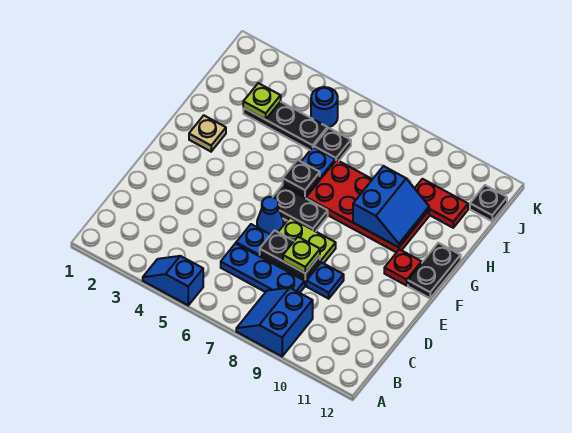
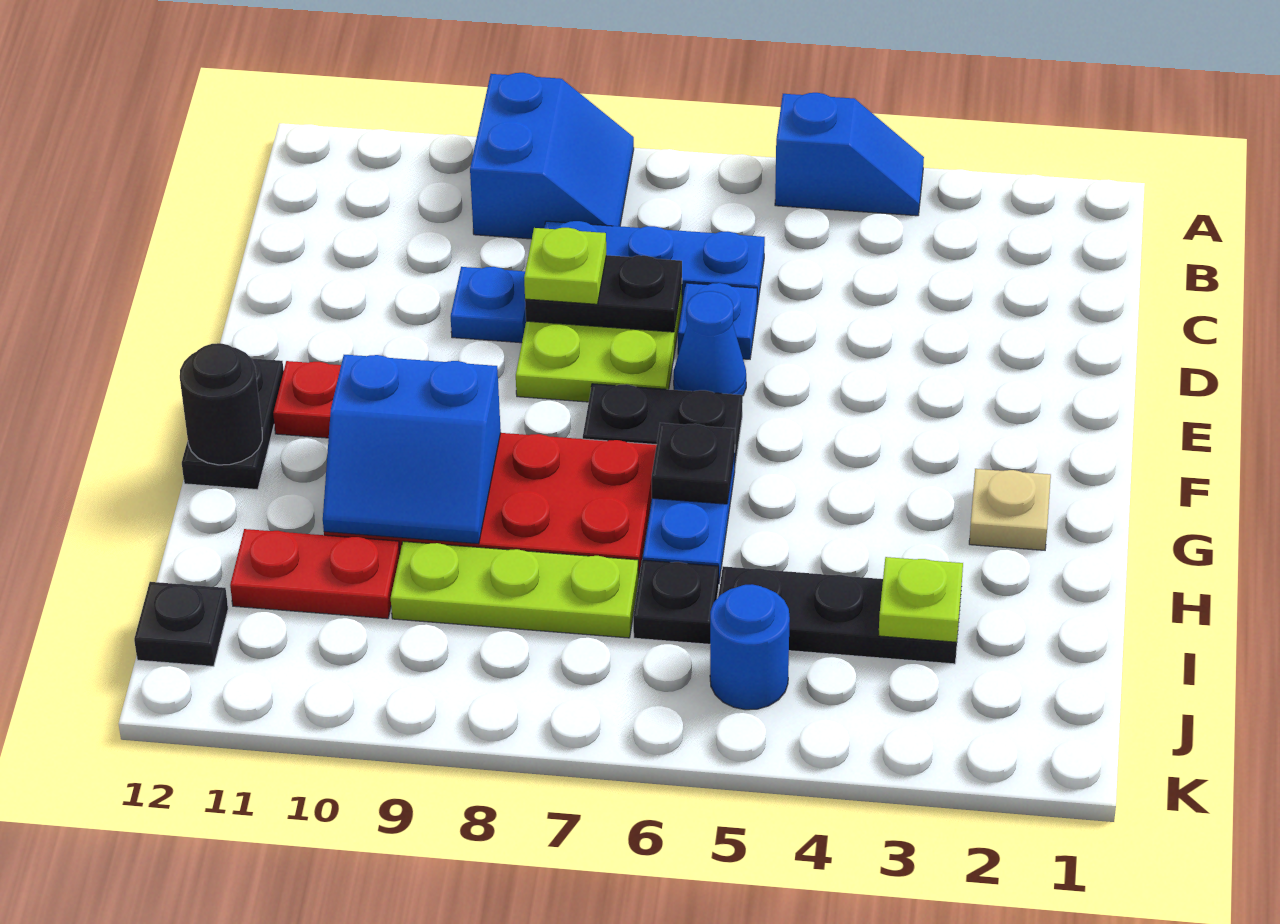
blue slope G9:H10 level 2 top 9 -> blue slope G9:H10 level 2 top G
none -> black round brick G12 level 2
none -> lime plate I7:I9 level 1

